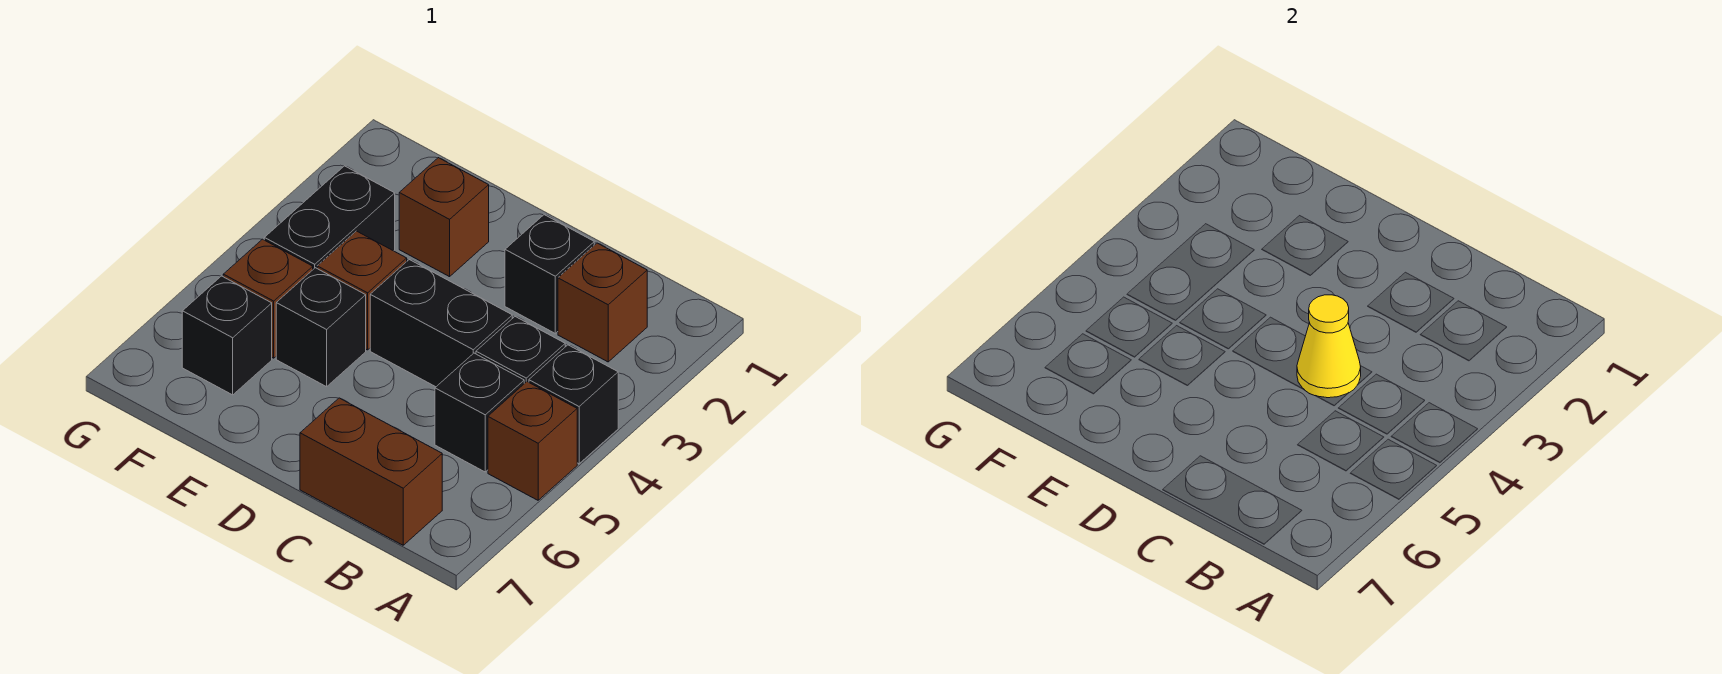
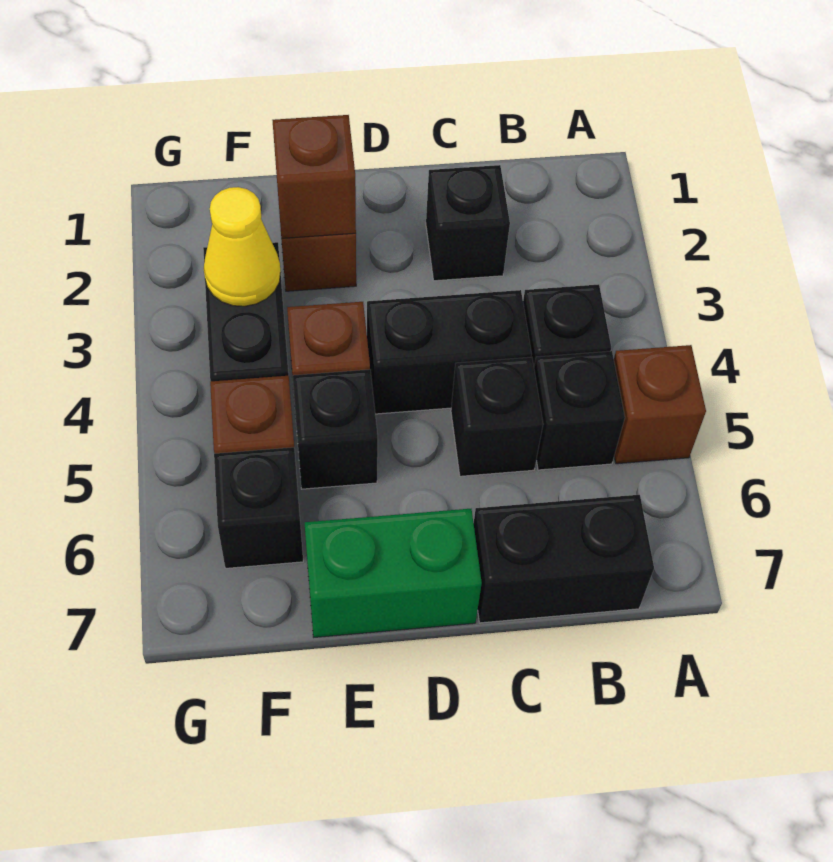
black brick A4 level 1 -> black brick C5 level 1
brown brick B2 level 1 -> brown brick E2 level 2
brown brick B7:C7 level 1 -> black brick B7:C7 level 1
yellow cone C4 level 2 -> yellow cone F3 level 2
none -> green brick D7:E7 level 1

